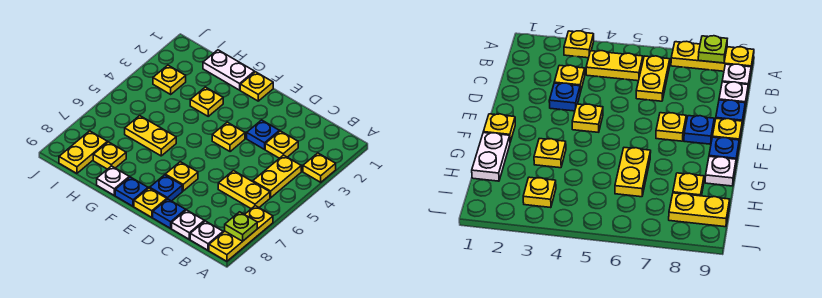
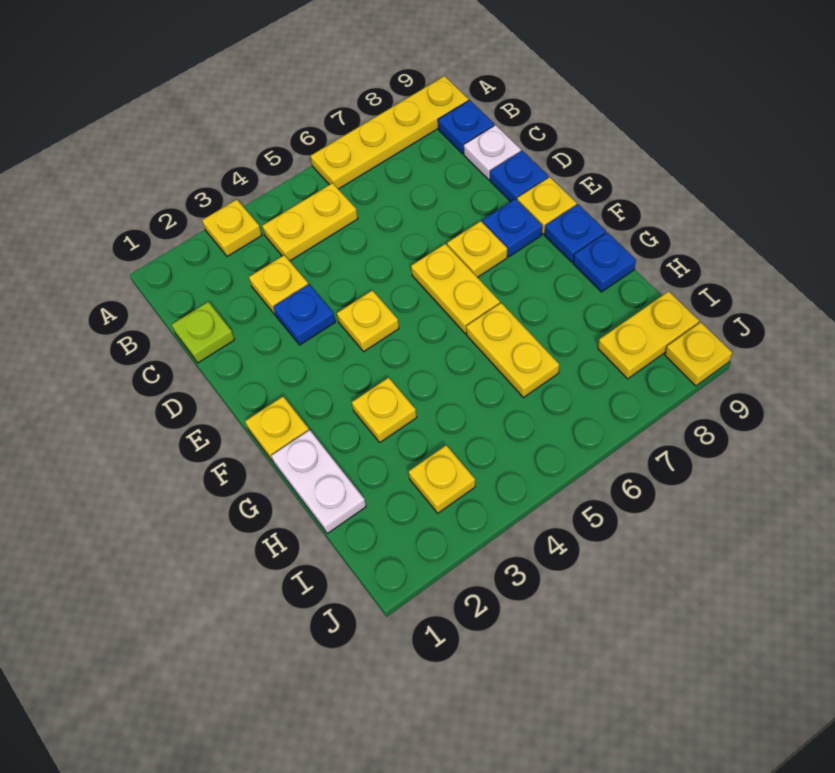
yellow plate A7:A9 level 1 -> yellow plate A6:A9 level 1
lime plate A8 level 2 -> lime plate C1 level 1
yellow plate B6:C6 level 1 -> yellow plate E6:F6 level 1
white plate B9 level 1 -> blue plate B9 level 1
white plate G9 level 1 -> blue plate G9 level 1
yellow plate H8 level 1 -> yellow plate J9 level 1

